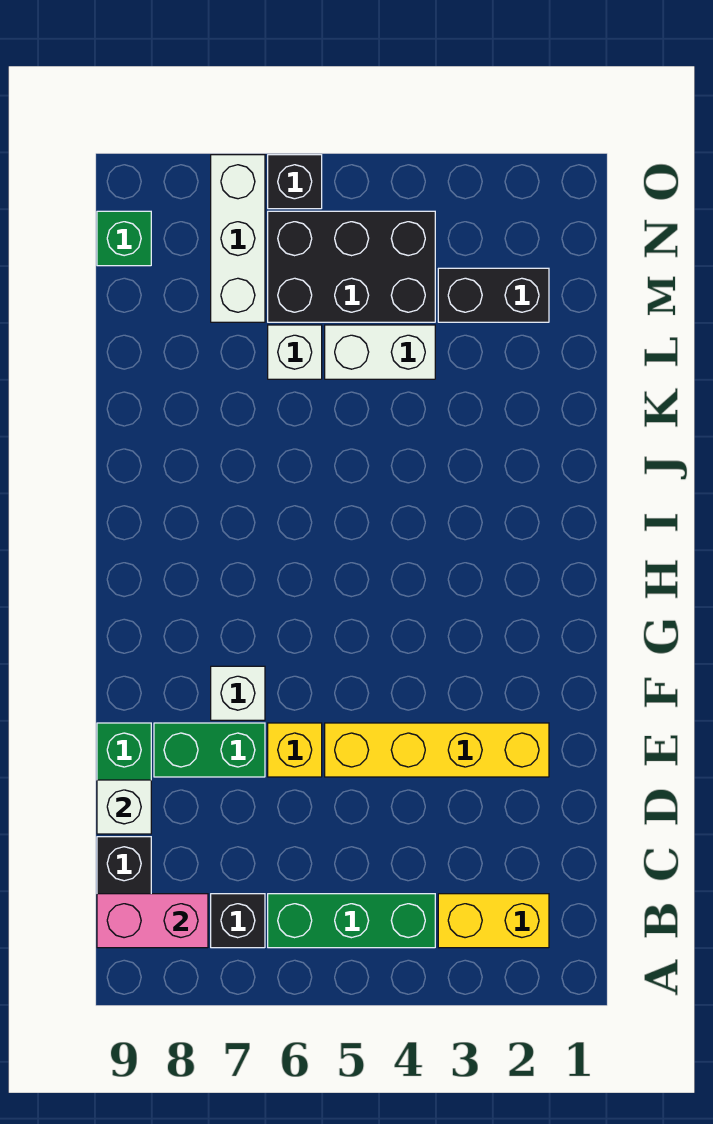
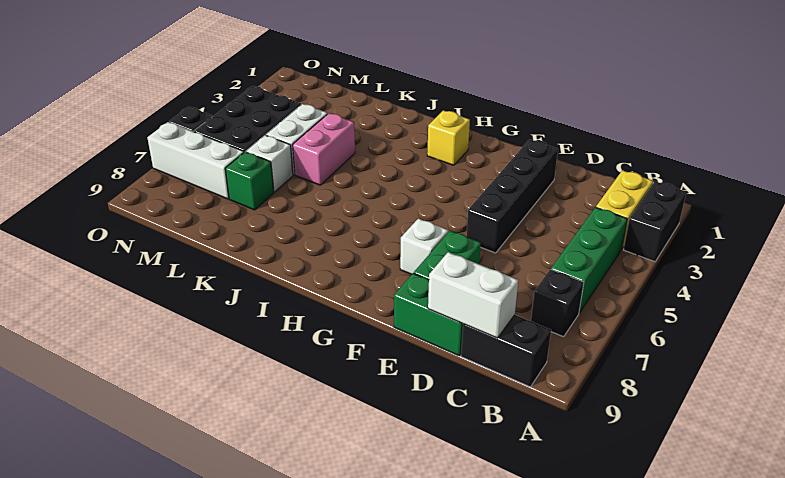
pink brick B8:B9 level 2 -> pink brick K4:K5 level 1
white brick D9 level 2 -> white brick C9:D9 level 2
yellow brick E2:E5 level 1 -> black brick E2:E5 level 1
yellow brick E6 level 1 -> yellow brick H2 level 1
black brick M2:M3 level 1 -> black brick A2:A3 level 1
green brick N9 level 1 -> green brick L7 level 1

